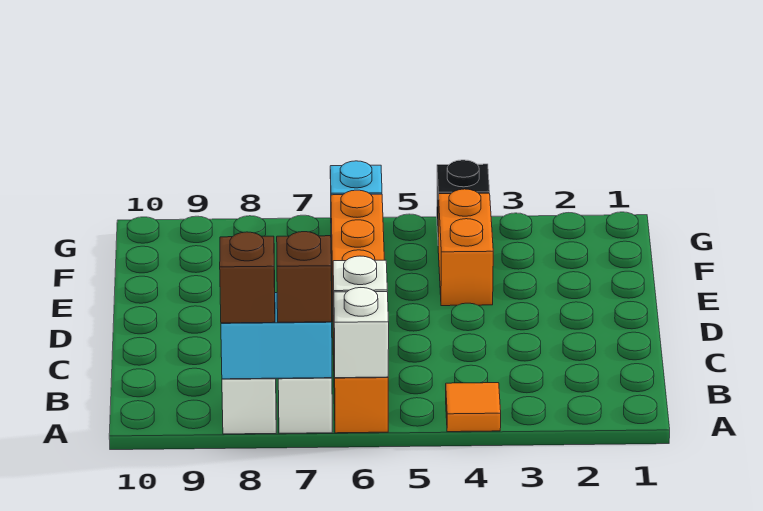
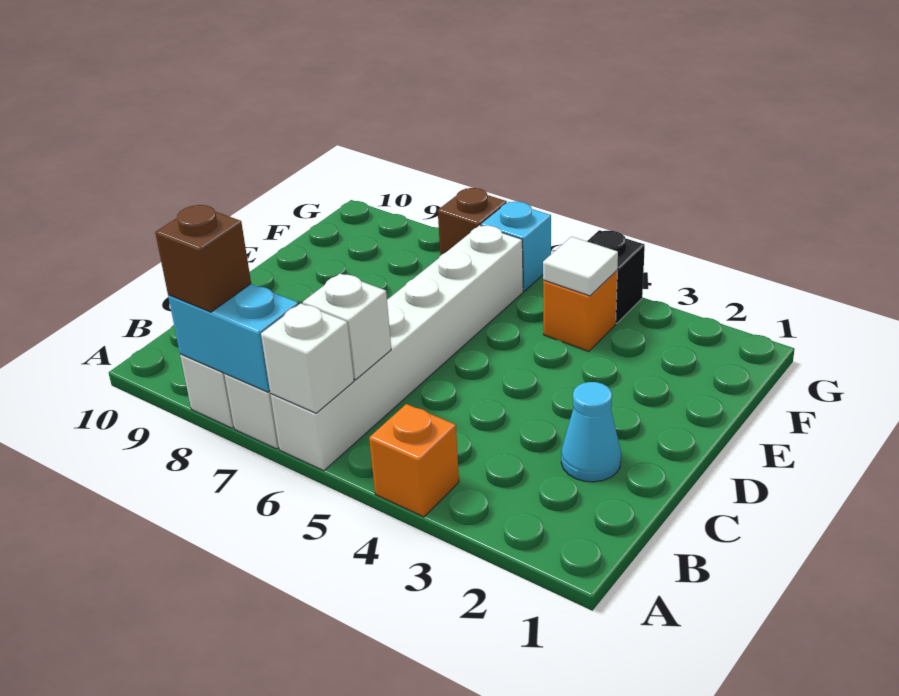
orange tile A4 level 1 -> orange brick A4 level 1
orange brick A6:F6 level 1 -> white brick A6:F6 level 1
brown brick A7 level 3 -> brown brick G7 level 1
none -> cyan cone C2 level 1
orange brick E4:F4 level 1 -> orange brick F4 level 1
none -> white tile F4 level 2

